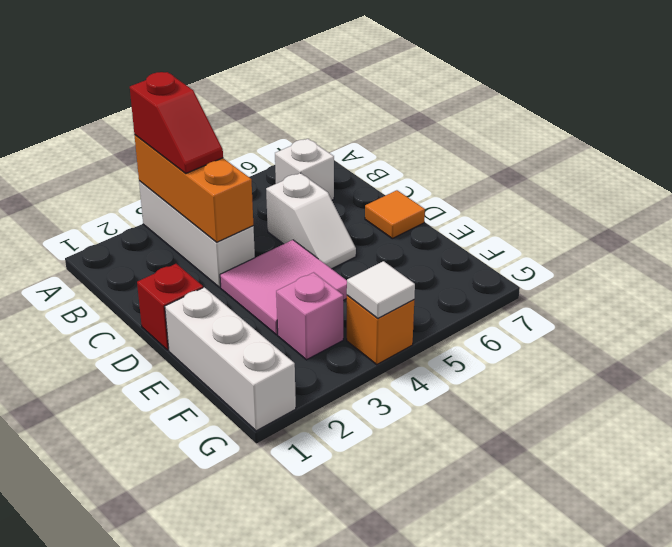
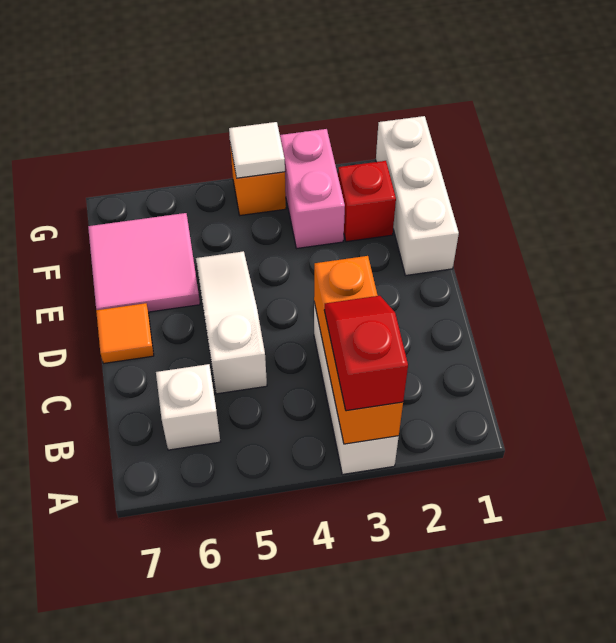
white slope C5:D5 level 1 top C -> white slope C5:E5 level 1 top C
red brick D1 level 1 -> red brick F2 level 1
pink tile D3:E4 level 1 -> pink tile E6:F7 level 1
pink brick F3 level 1 -> pink brick F3:G3 level 1

